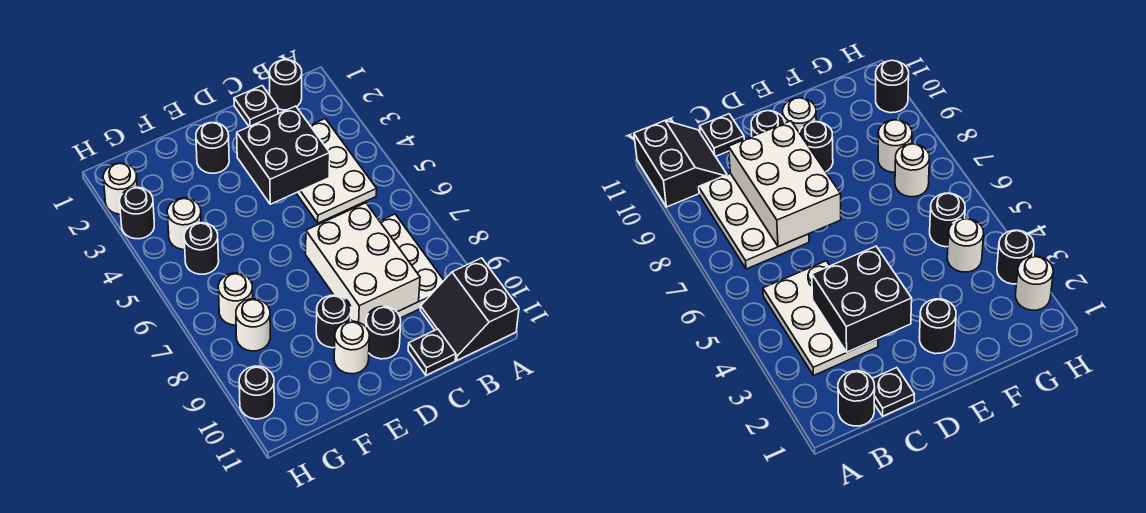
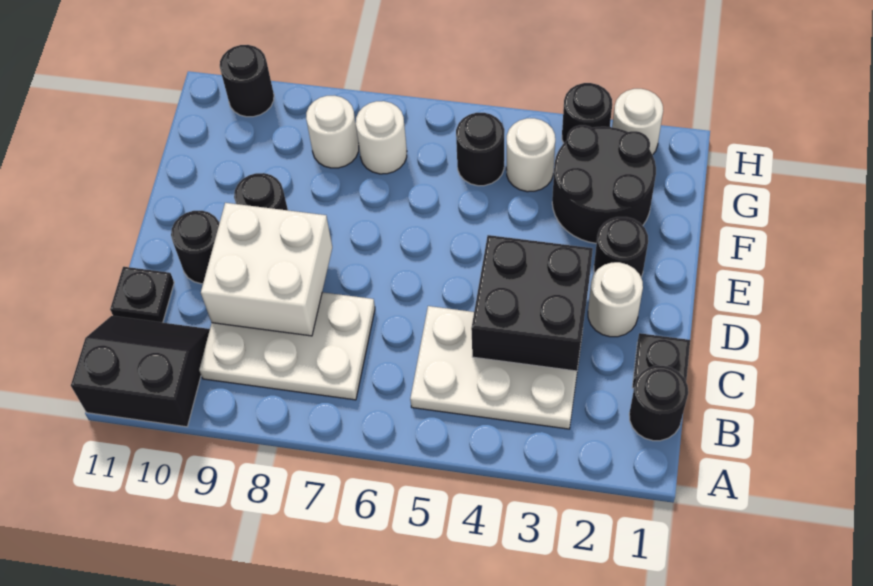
white brick C7:D9 level 2 -> white brick C8:D9 level 2
white round brick E10 level 1 -> white round brick D2 level 1
none -> black round brick F2:G3 level 1

